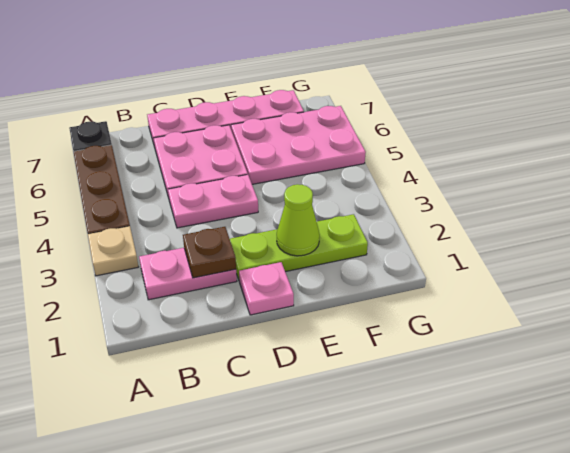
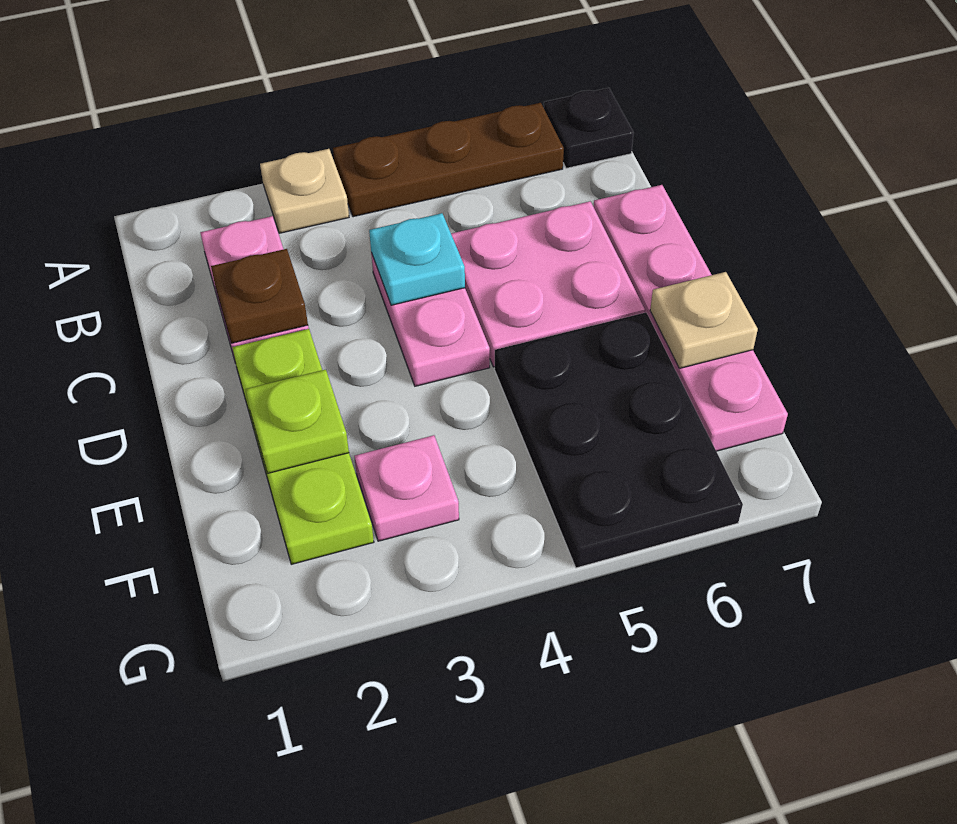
none -> cyan plate C4 level 2
pink plate D1 level 1 -> pink plate F3 level 1
lime cone E2 level 2 -> lime plate E2 level 2
pink plate E5:G6 level 1 -> black plate E5:G6 level 1
none -> tan plate E7 level 2

